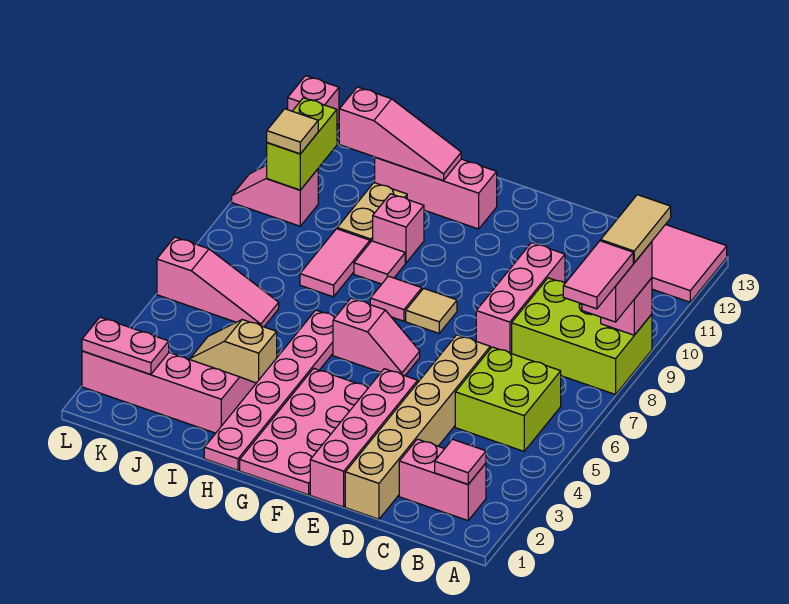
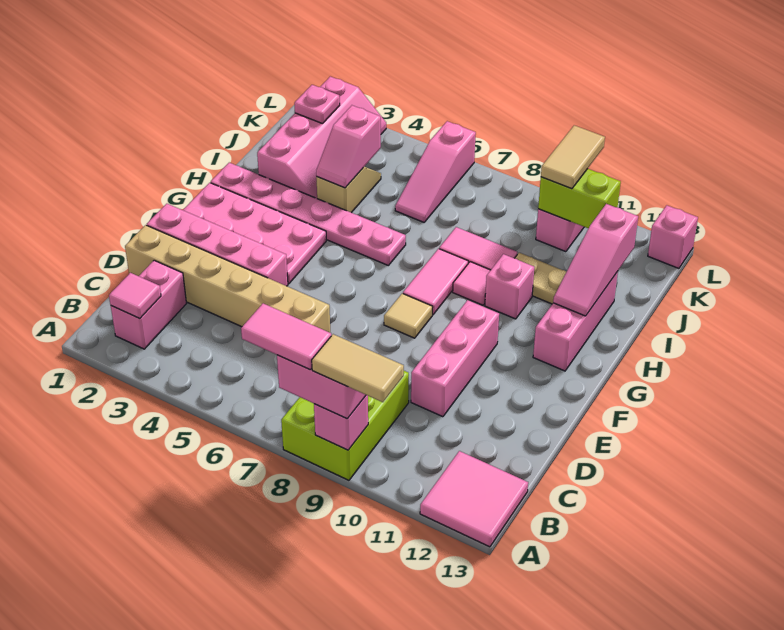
lime brick B5:C6 level 1 -> none
pink brick D8:D10 level 1 -> pink brick D10:F10 level 1
pink slope F6:G6 level 1 top G -> pink slope I4:J4 level 2 top J
pink tile G8 level 1 -> pink tile G8:H8 level 1
pink plate K2:L2 level 2 -> pink plate K2 level 2
tan tile K10 level 3 -> tan tile K10:L10 level 3

